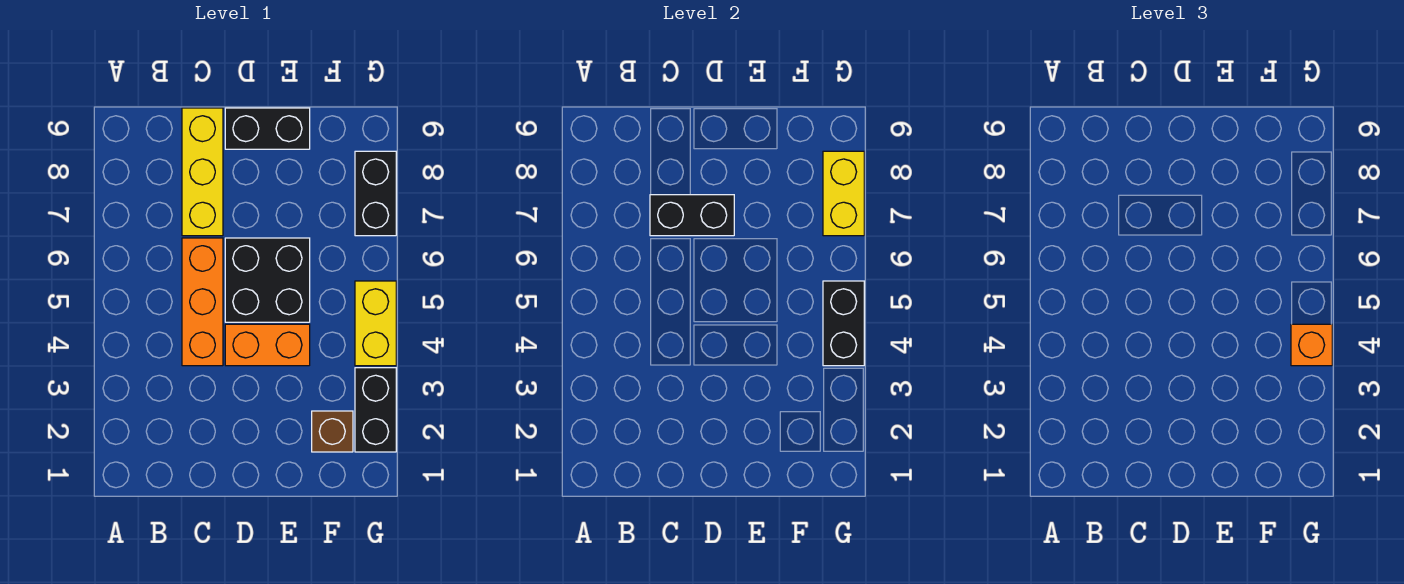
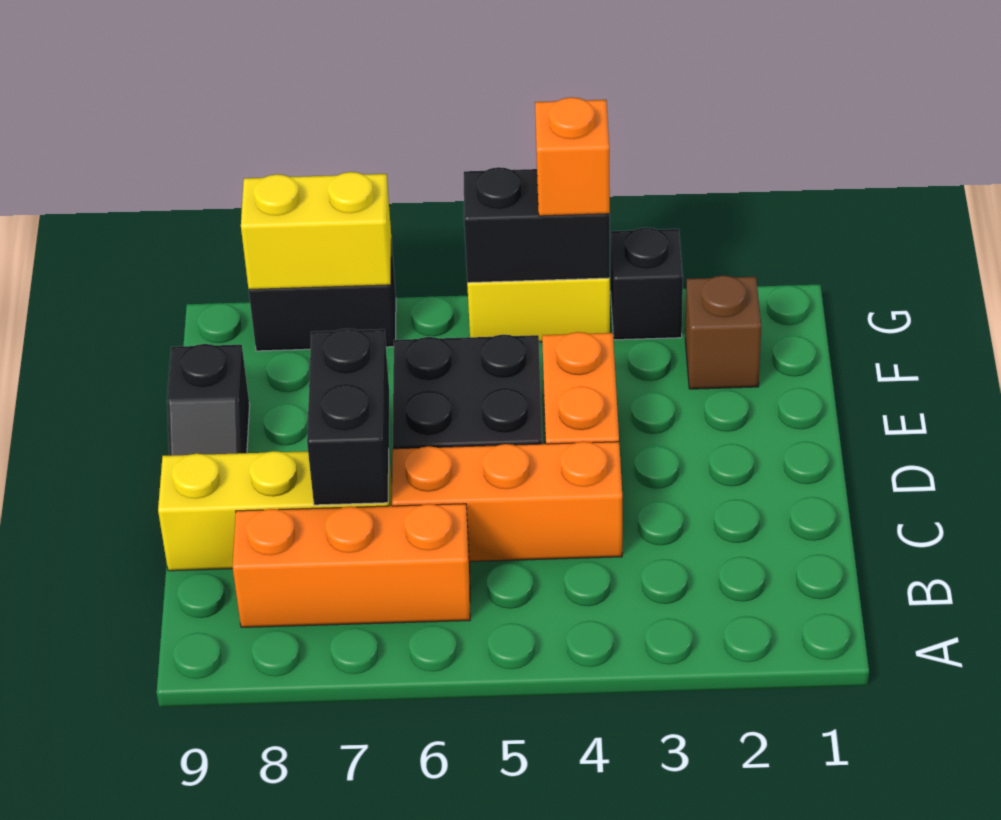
none -> orange brick B6:B8 level 1
black brick D9:E9 level 1 -> black slope D9:E9 level 1 top E
black brick G2:G3 level 1 -> black brick G3 level 1

